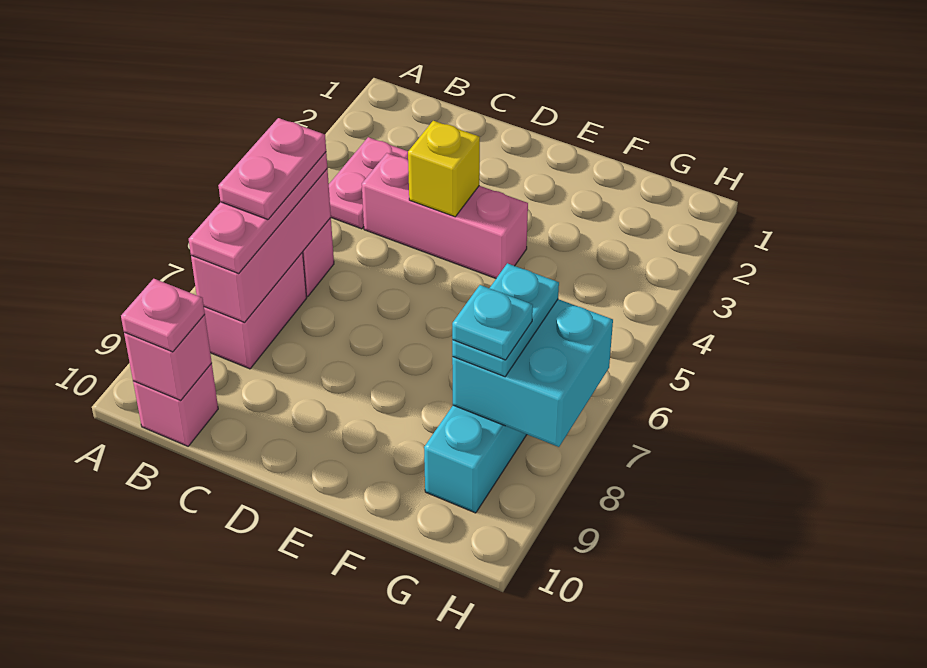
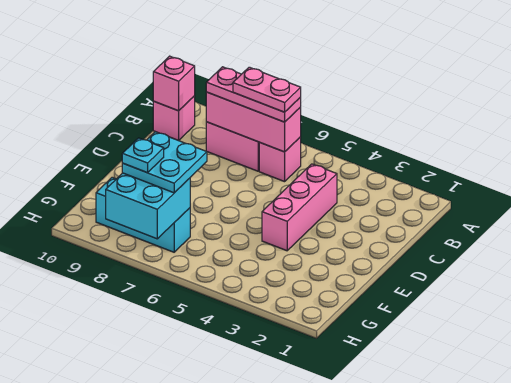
pink plate B3:B4 level 1 -> none
pink plate B10 level 3 -> none
yellow brick D4 level 2 -> none
cyan plate G7:G8 level 3 -> cyan plate F7:G8 level 3

